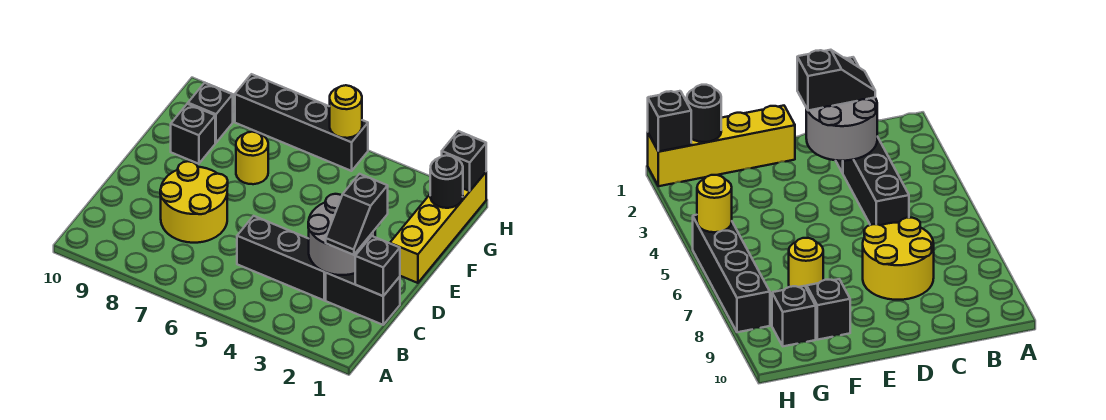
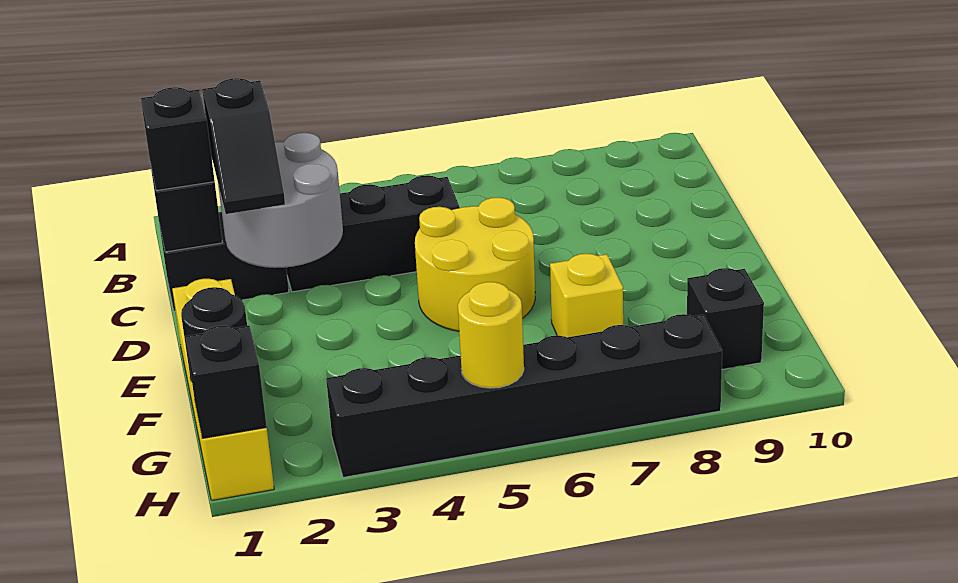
black slope C2:D2 level 3 top D -> black slope C2:D2 level 3 top C
yellow round brick C7:D8 level 1 -> yellow round brick D5:E6 level 1
yellow round brick F7 level 1 -> yellow brick F7 level 1
black brick F9 level 1 -> black brick C1 level 3
black brick H5:H8 level 1 -> black brick H3:H8 level 1

